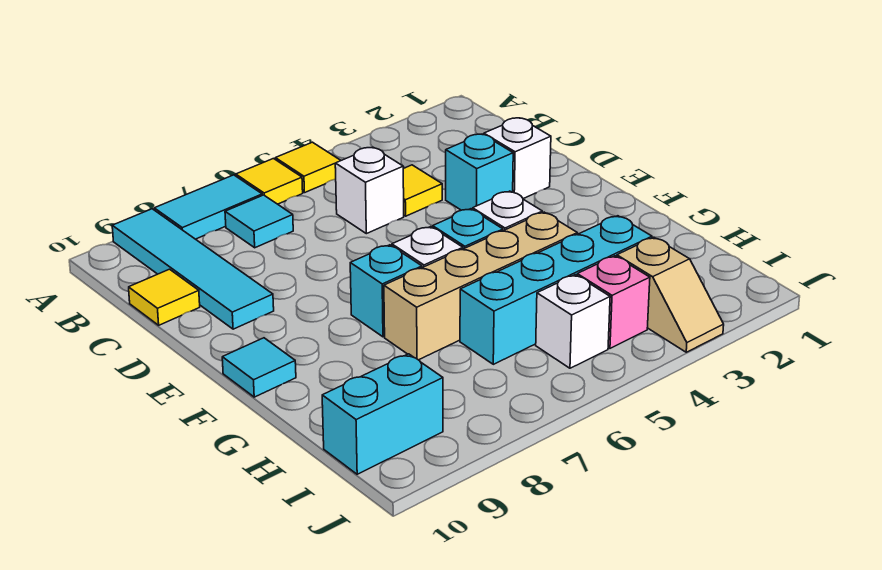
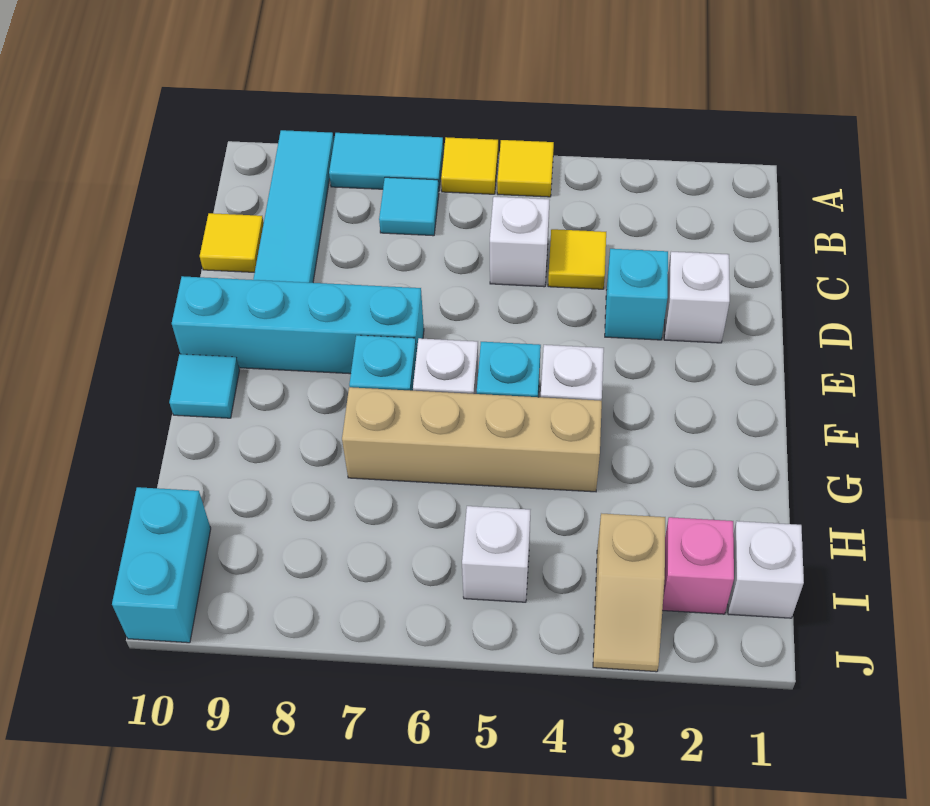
cyan brick H3:H6 level 1 -> cyan brick E7:E10 level 1
none -> white brick I1 level 1
pink brick I4 level 1 -> pink brick I2 level 1
cyan brick I9:I10 level 1 -> cyan brick I10:J10 level 1

